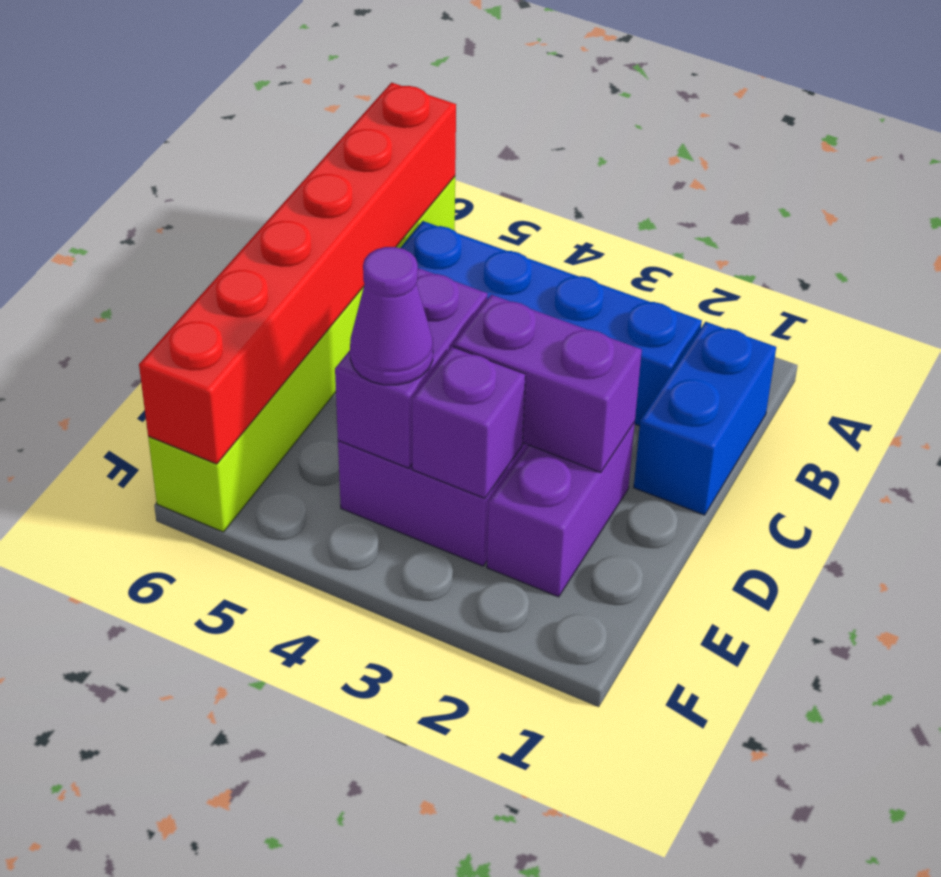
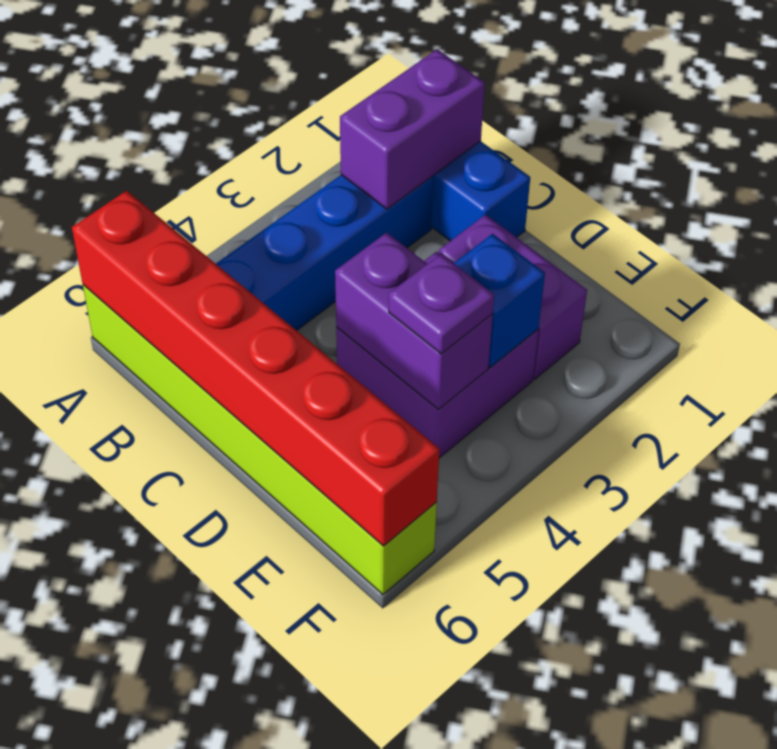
purple brick D2:D3 level 2 -> purple brick B1:B2 level 2
purple brick E3 level 2 -> blue brick E3 level 2
purple cone E4 level 3 -> purple plate E4 level 3

